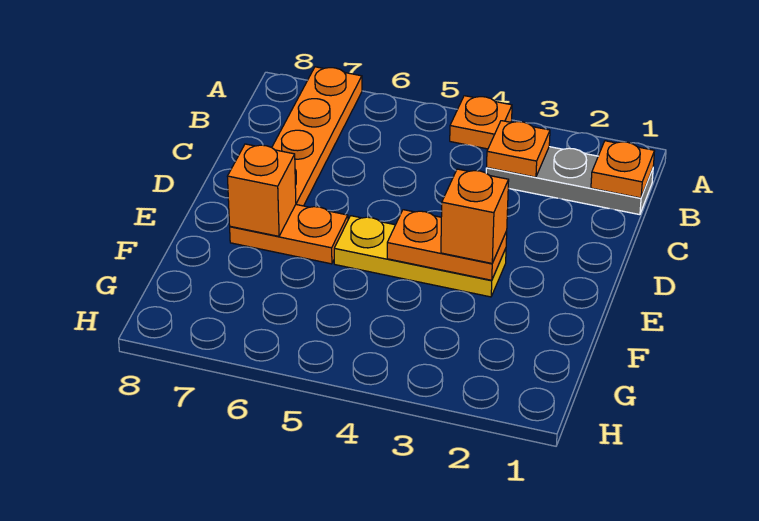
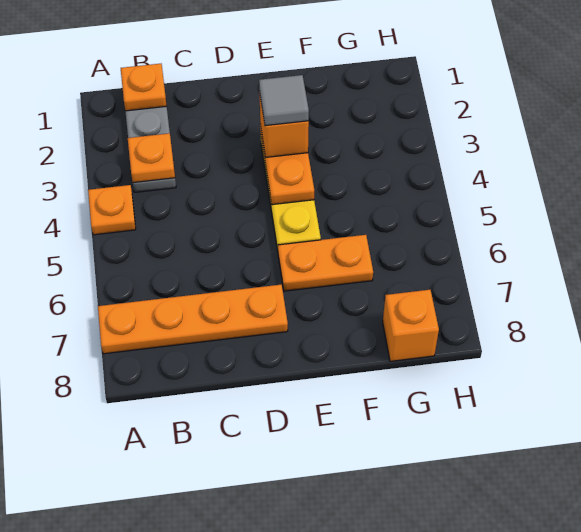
none -> grey tile E3 level 4
orange plate E6:E7 level 1 -> orange plate E6:F6 level 1
orange brick E7 level 2 -> orange brick G8 level 1

